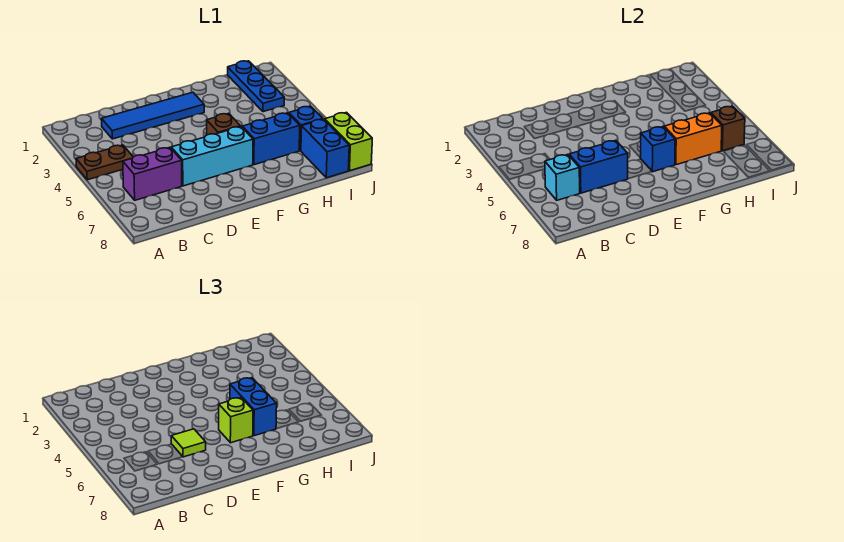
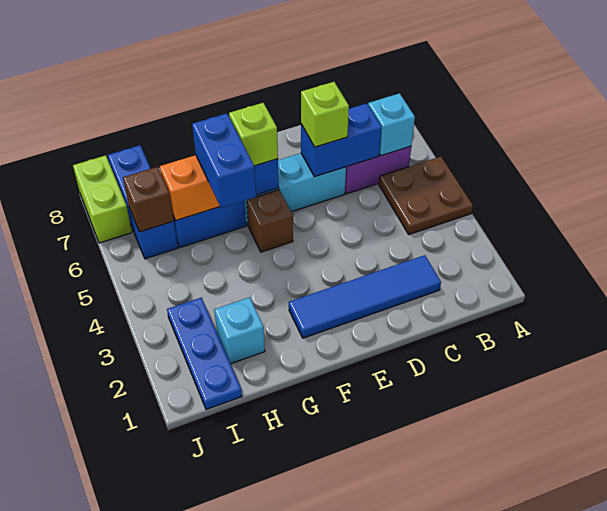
brown plate A4:B4 level 1 -> brown plate A4:B5 level 1
lime tile D6 level 3 -> lime brick D6 level 3
none -> cyan brick H2 level 1

